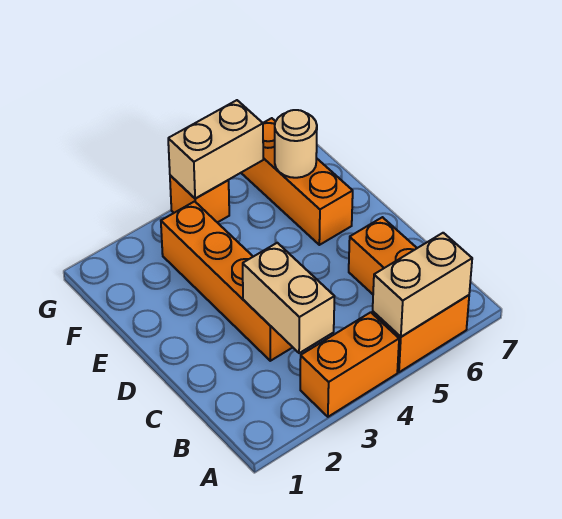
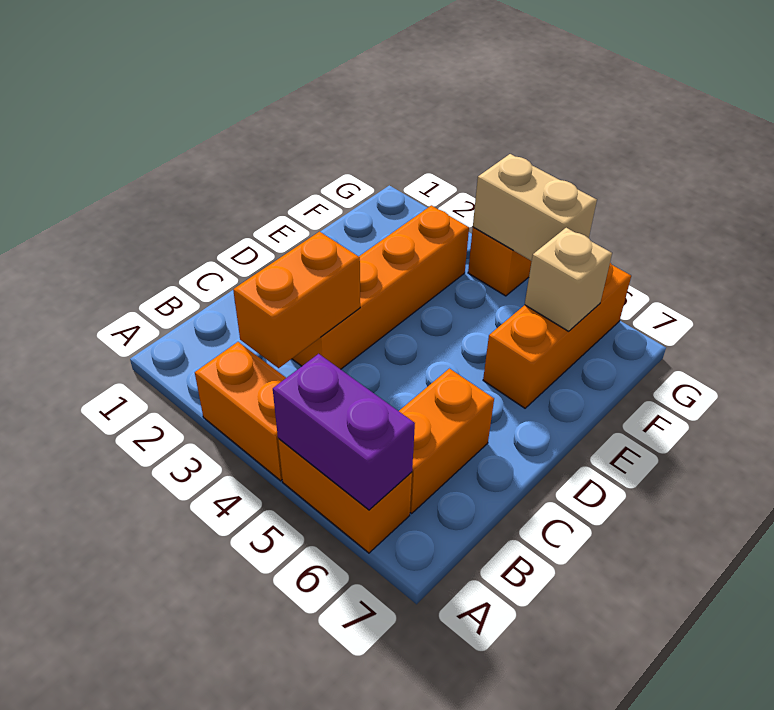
tan brick A5:A6 level 2 -> purple brick A5:A6 level 2
tan brick B3:C3 level 2 -> orange brick B3:C3 level 2
tan round brick F6 level 2 -> tan brick F6 level 2

